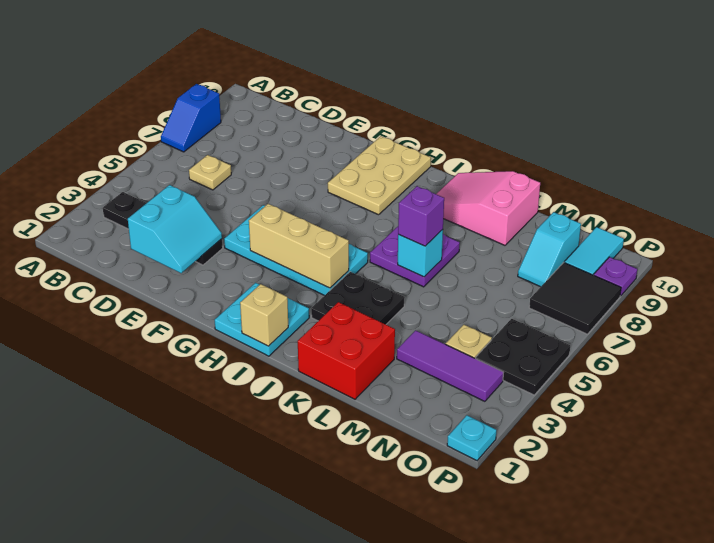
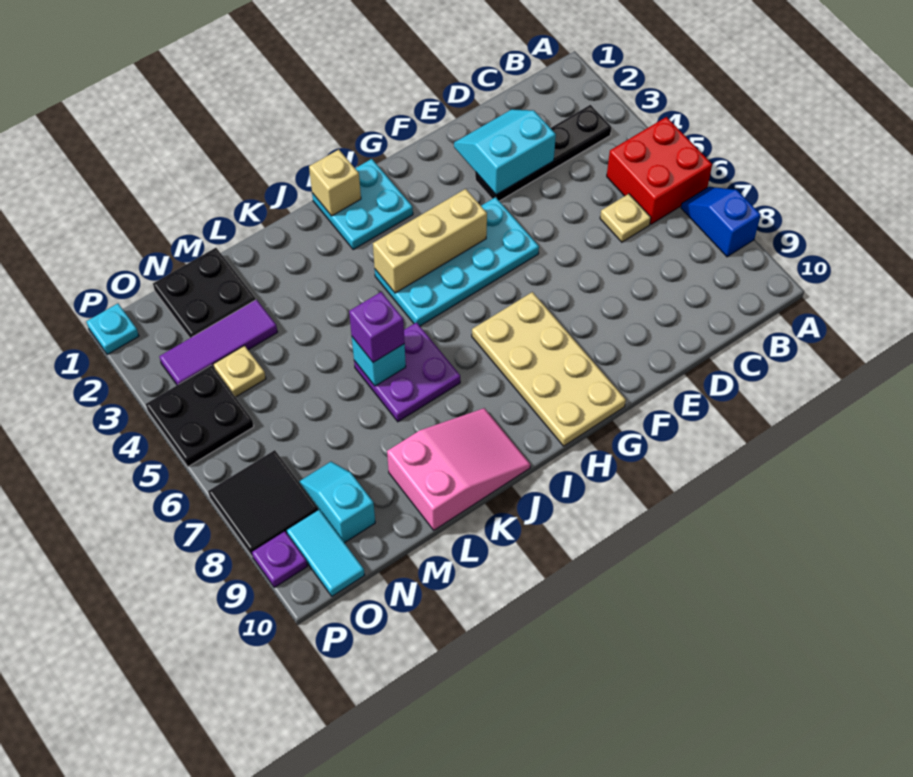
cyan slope D2:E3 level 2 top D -> cyan slope D2:E3 level 2 top 3
tan plate G8:H10 level 1 -> tan plate G7:H10 level 1
black plate J3:K4 level 1 -> black plate M1:N2 level 1
red brick K1:L2 level 1 -> red brick A5:B6 level 1

